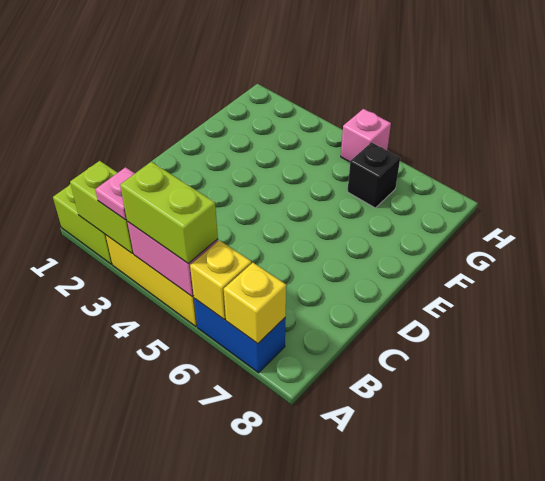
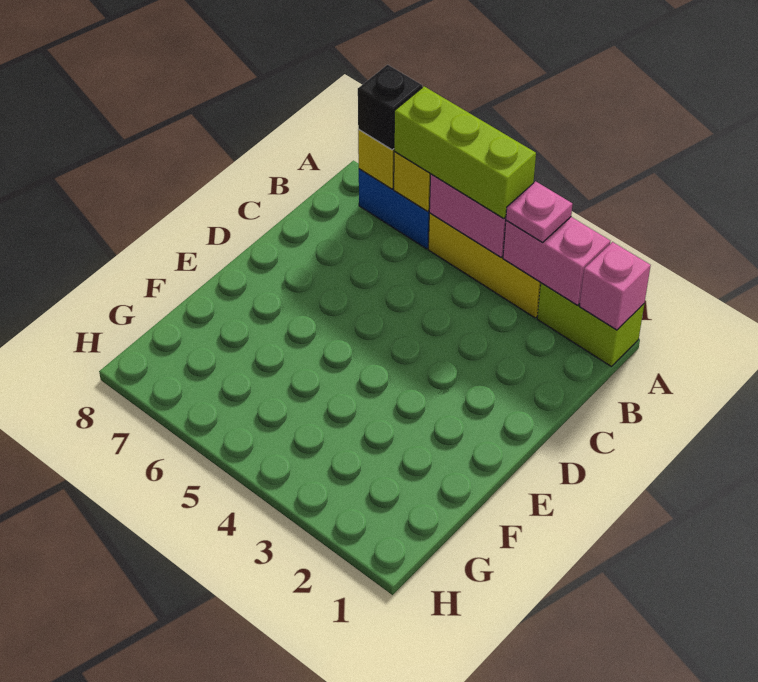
lime brick A2:A3 level 2 -> pink brick A2:A3 level 2
lime brick A4:A5 level 3 -> lime brick A4:A6 level 3
black brick G6 level 1 -> black brick A7 level 3
pink brick H5 level 1 -> pink brick A1 level 2

